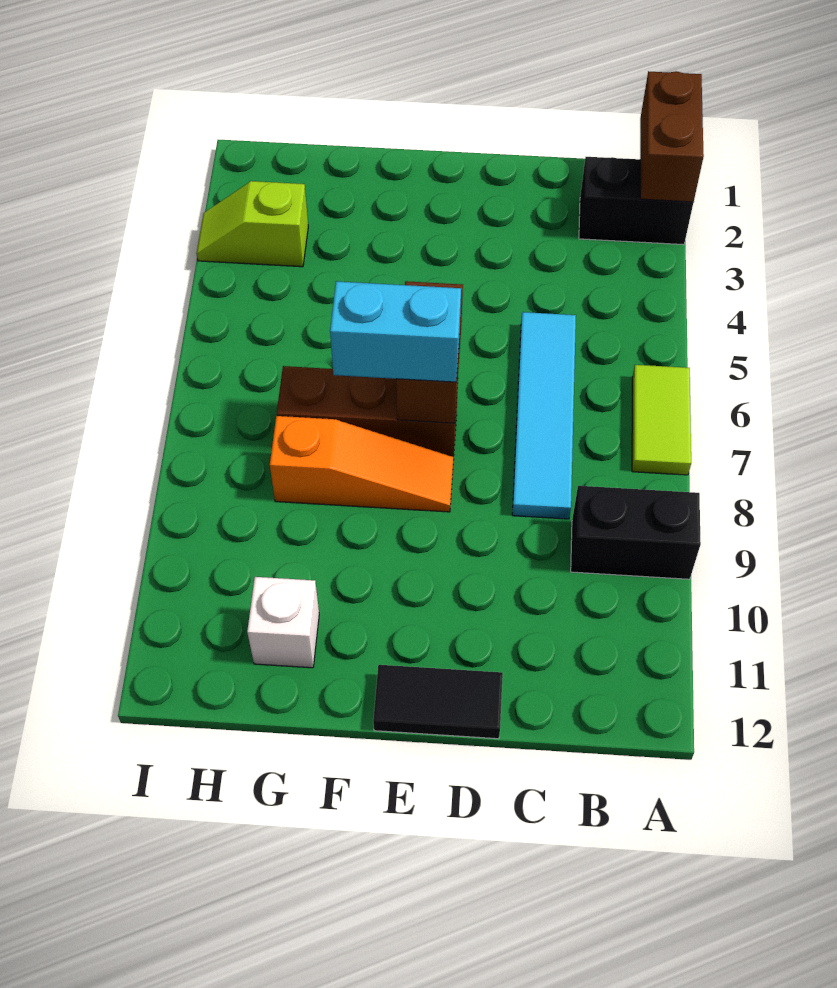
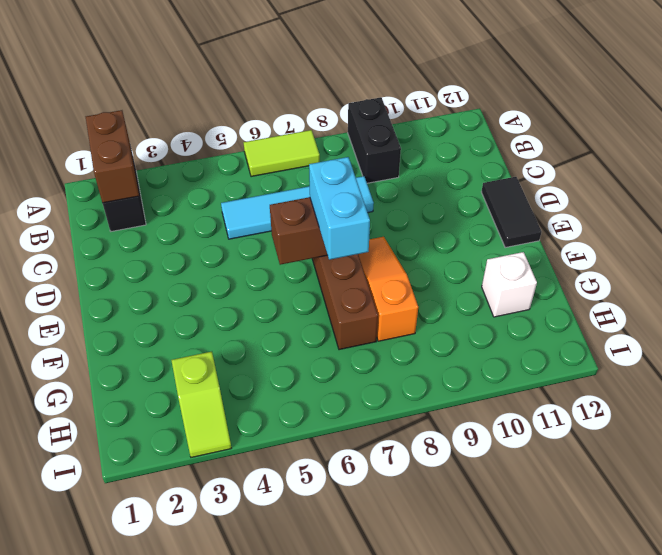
brown brick A1:A2 level 2 -> brown brick A2:B2 level 2

